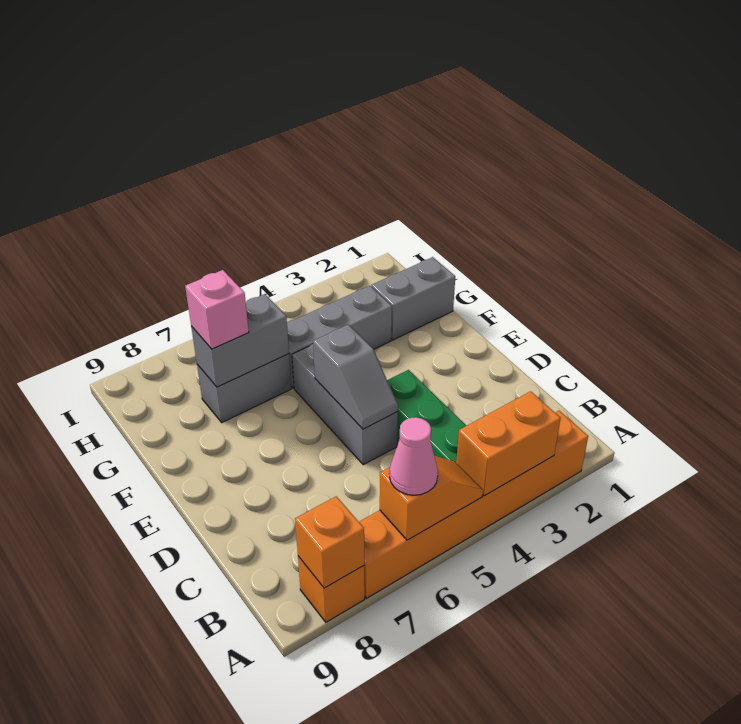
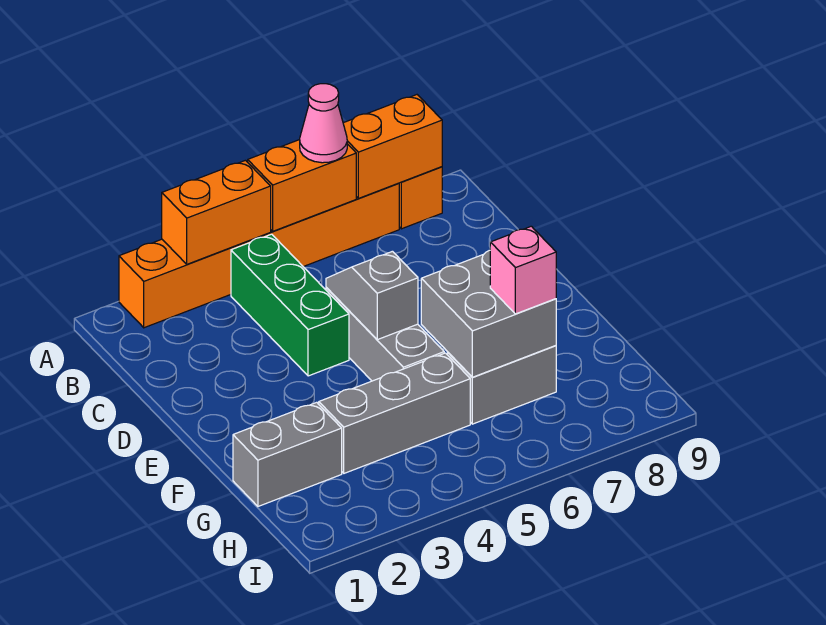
orange slope A5:A6 level 2 top 6 -> orange brick A5:A6 level 2
orange brick A8 level 2 -> orange brick A7:A8 level 2
grey brick G6:G7 level 2 -> grey brick F6:G7 level 2

